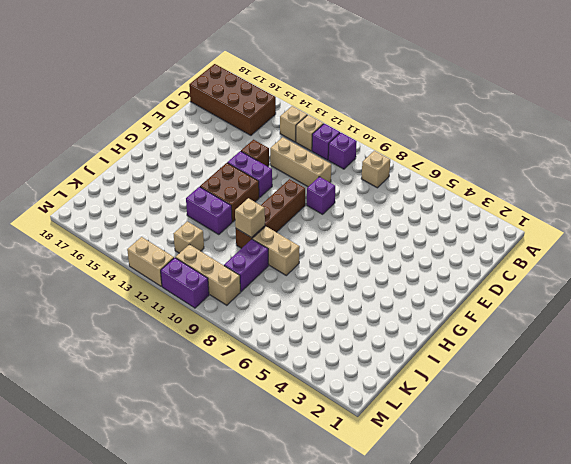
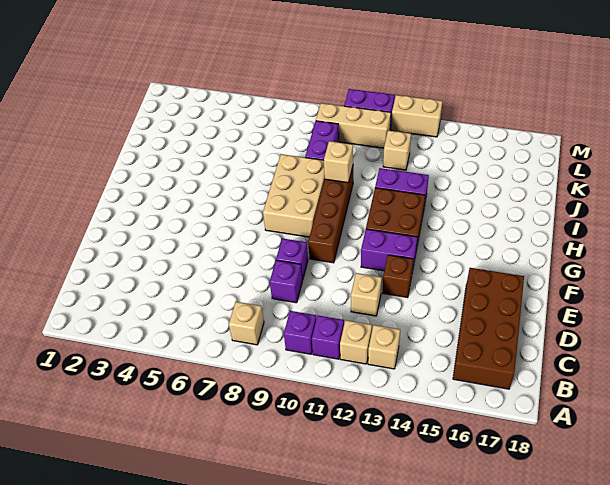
brown brick B15:C18 level 1 -> brown brick B16:E17 level 1
none -> purple brick D9 level 1
tan brick D10:D12 level 1 -> tan brick D12 level 1
tan brick I8:I9 level 1 -> tan brick G8:I9 level 1

